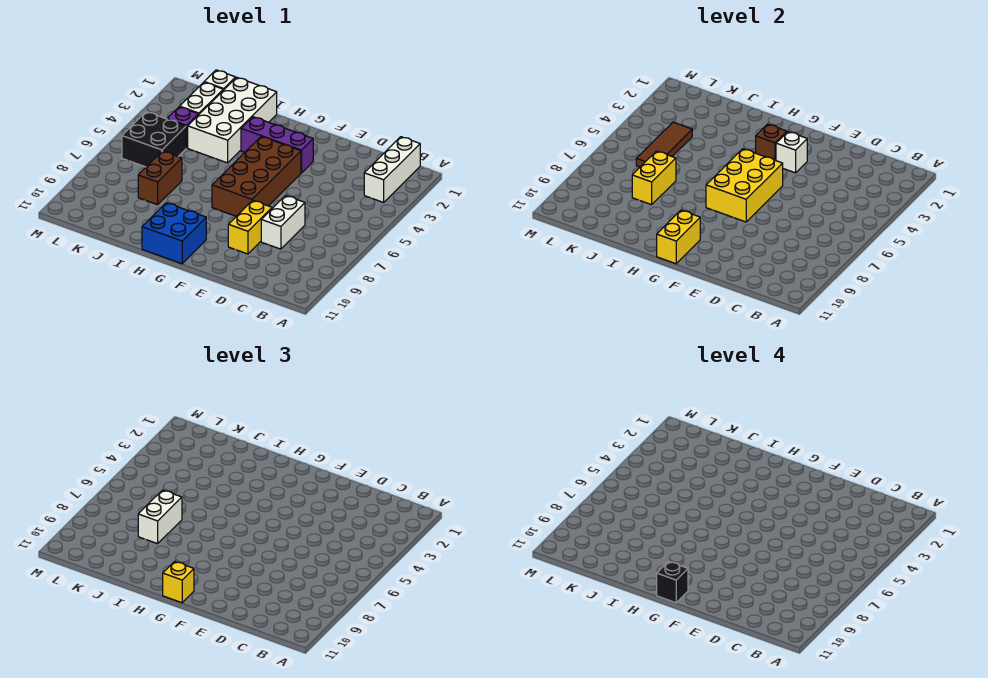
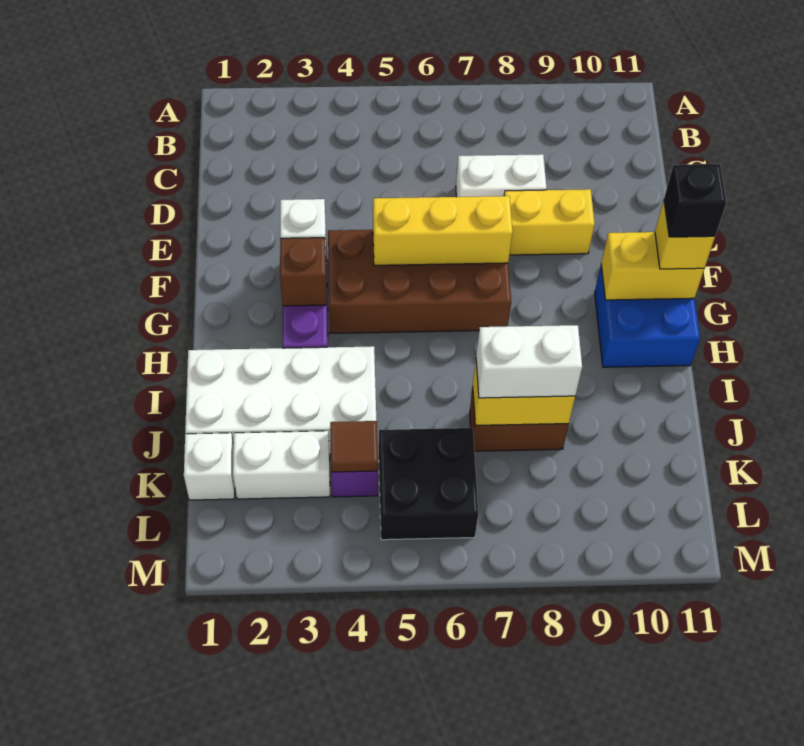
white brick B1:B3 level 1 -> none
yellow brick F5:G7 level 2 -> yellow brick F5:F7 level 2
brown tile K4:K6 level 2 -> brown tile K4 level 2

